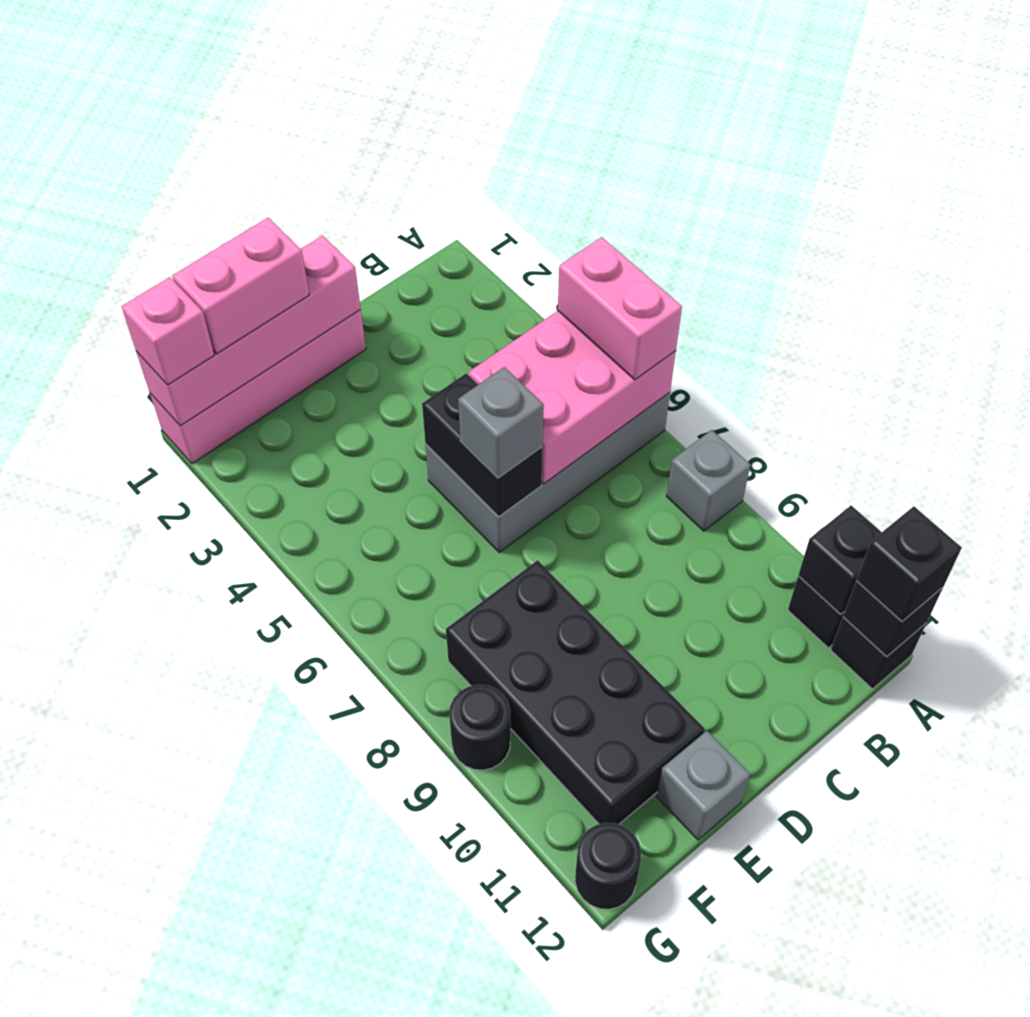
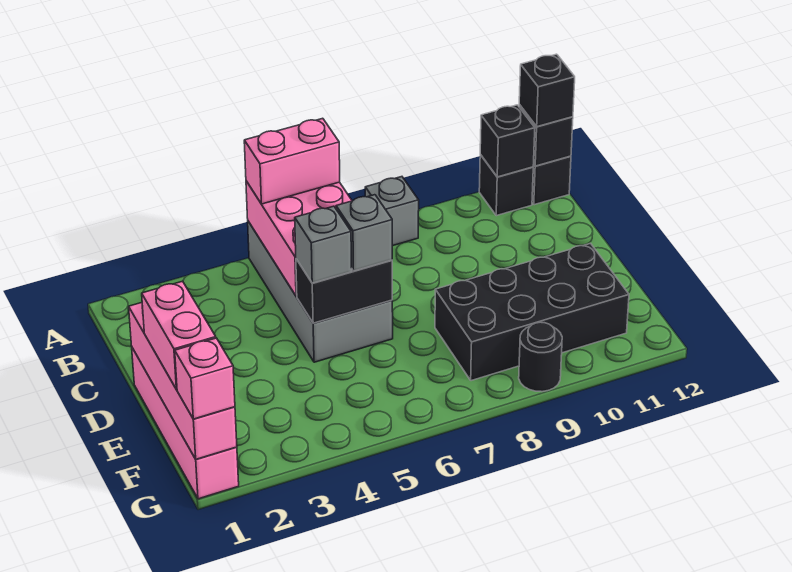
grey brick E12 level 1 -> grey brick D5 level 3
black round brick G12 level 1 -> none

